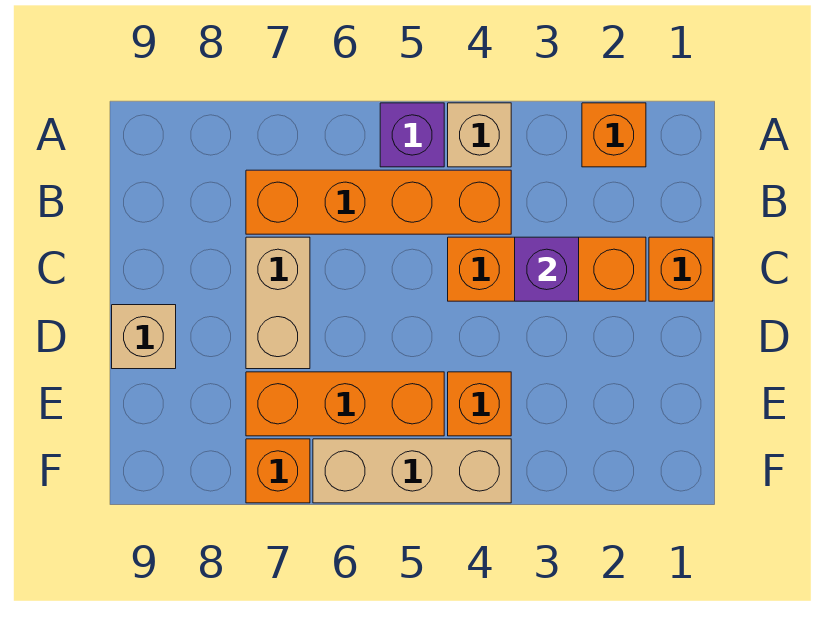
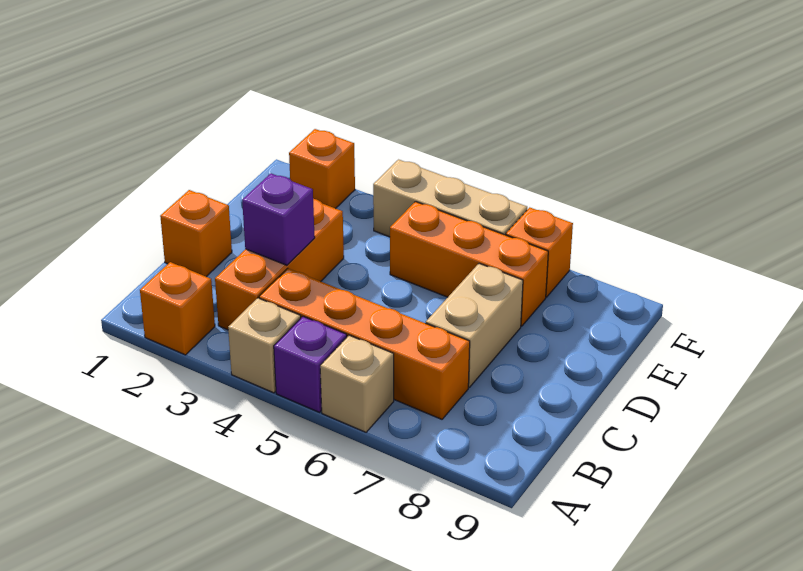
orange brick C2:C4 level 1 -> orange brick B3:D3 level 1
tan brick D9 level 1 -> tan brick A6 level 1
orange brick E4 level 1 -> orange brick F2 level 1

